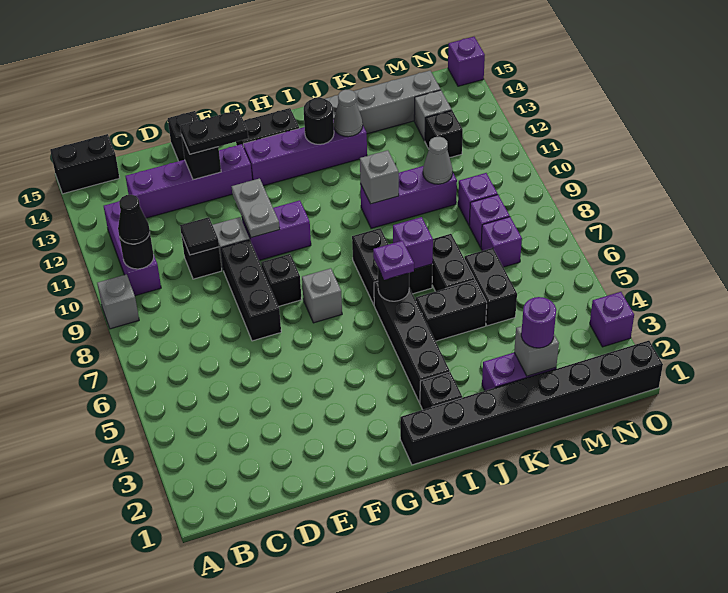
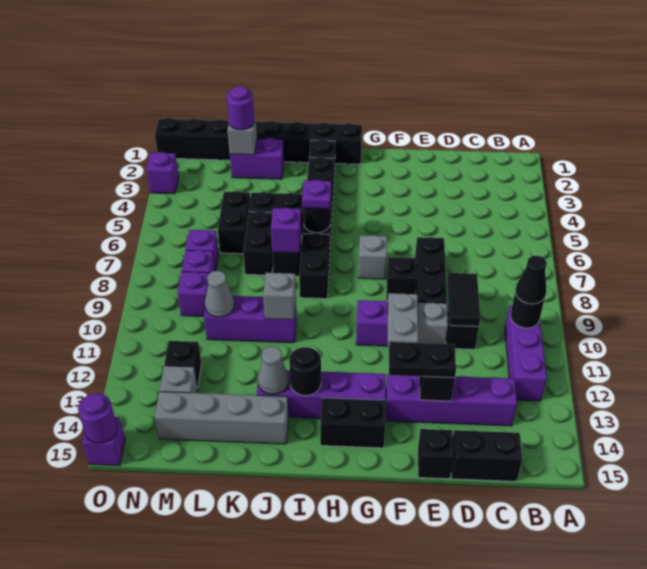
grey brick A9 level 1 -> none
black brick A15:B15 level 1 -> black brick C15:D15 level 1
black tile D10 level 2 -> black tile D9:D10 level 2
none -> purple round brick O15 level 2

